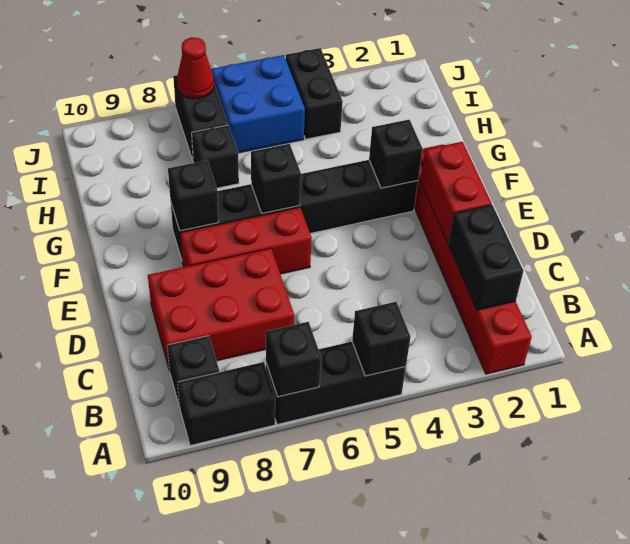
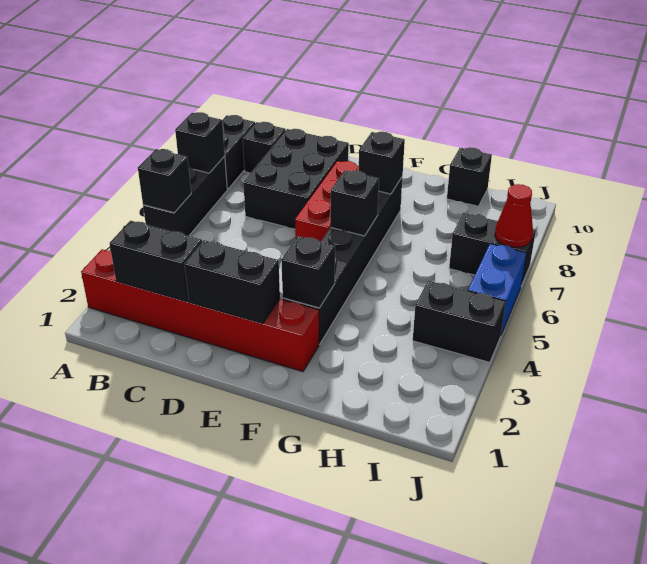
red brick C7:D9 level 1 -> black brick C7:D9 level 1
red brick D2:E2 level 2 -> black brick D2:E2 level 2
black brick H7 level 1 -> black brick H10 level 1
blue brick I5:J6 level 1 -> blue brick J5:J6 level 1

